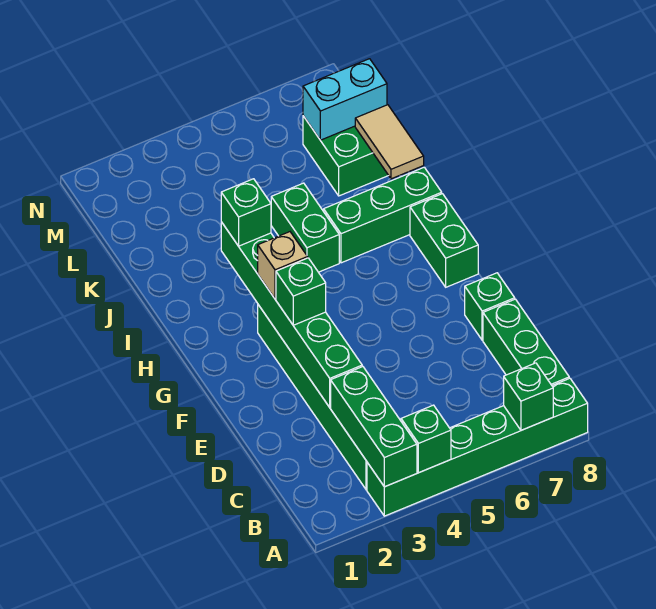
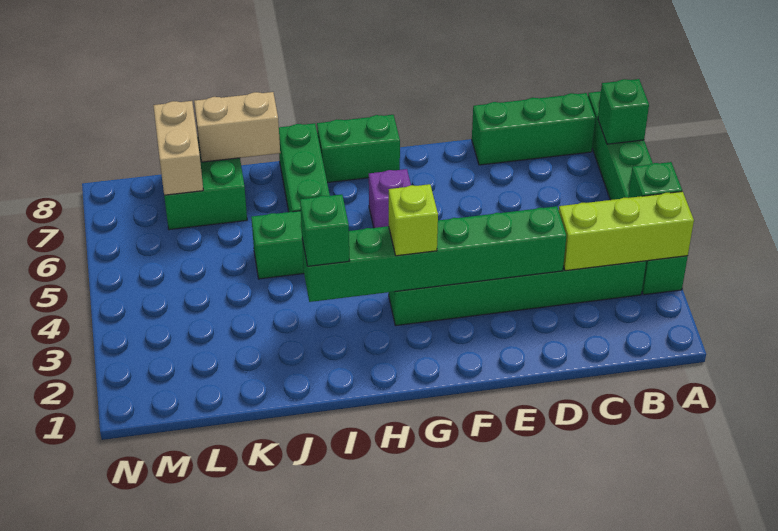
green brick A3:C3 level 2 -> lime brick A3:C3 level 2
green brick E8 level 1 -> none
green brick F3 level 3 -> none
tan brick G3 level 3 -> lime brick G3 level 3
none -> purple brick G6 level 1
tan tile J8:K8 level 2 -> tan brick J8:K8 level 2
cyan brick L7:L8 level 2 -> tan brick L7:L8 level 2

